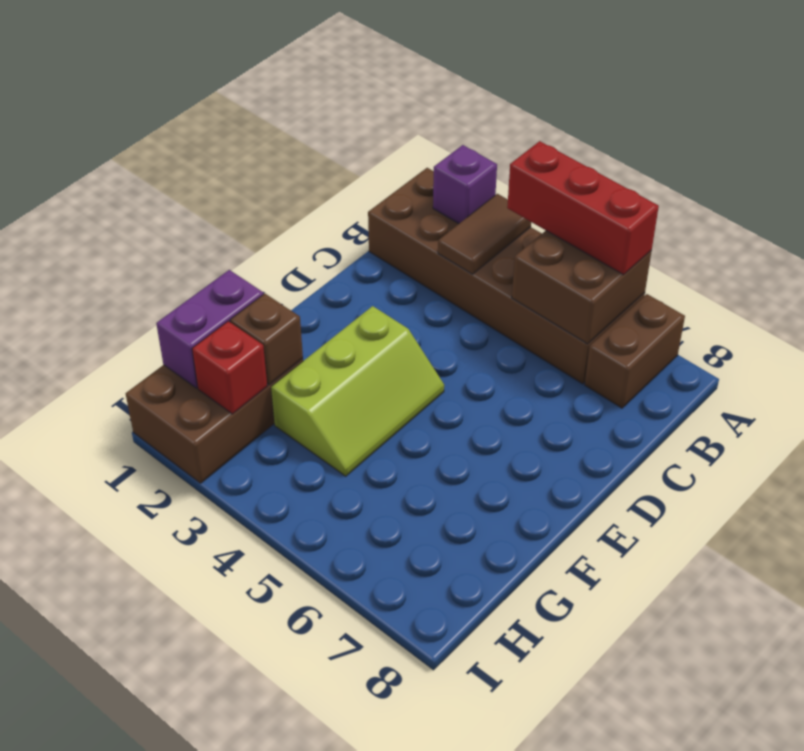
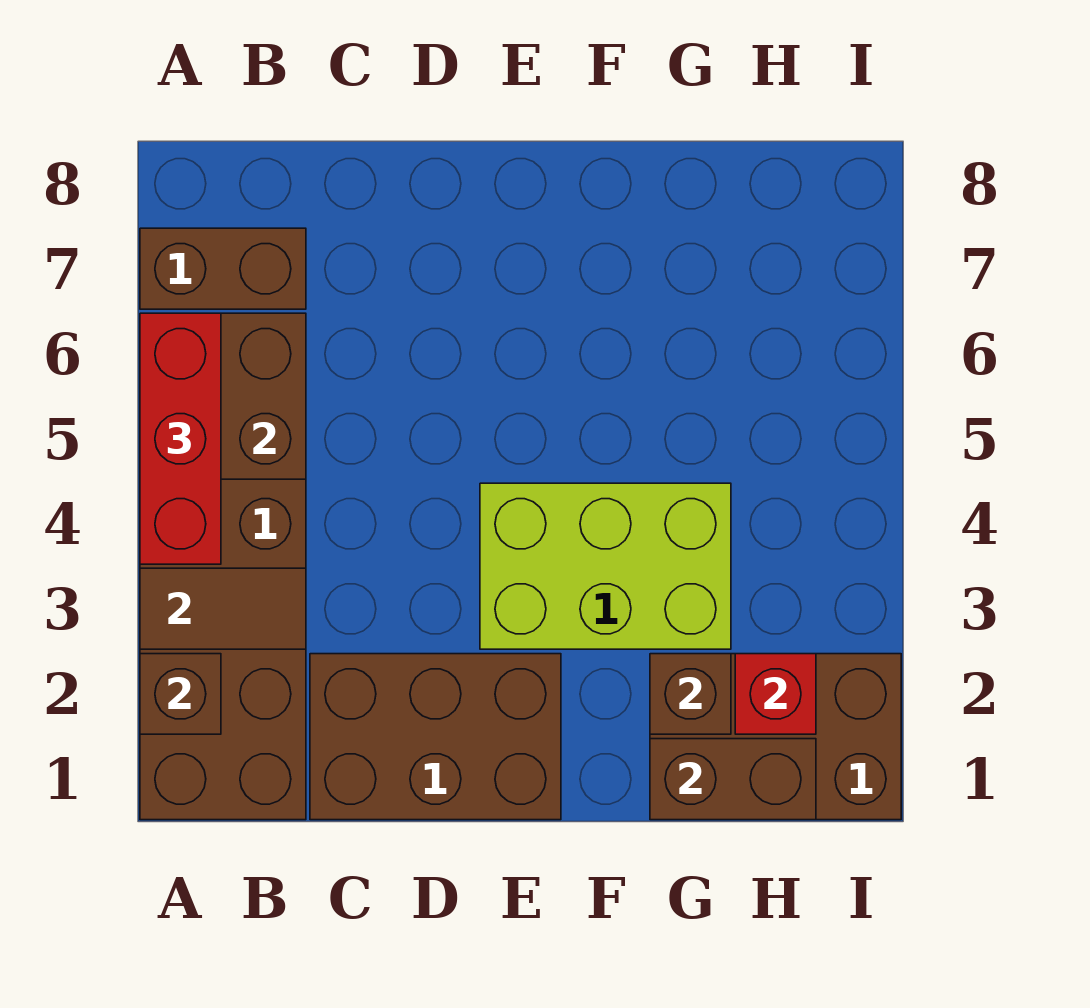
purple brick A2 level 2 -> brown brick A2 level 2
none -> brown brick C1:E2 level 1
lime slope E3:G4 level 1 top 3 -> lime brick E3:G4 level 1
purple brick G1:H1 level 2 -> brown brick G1:H1 level 2

